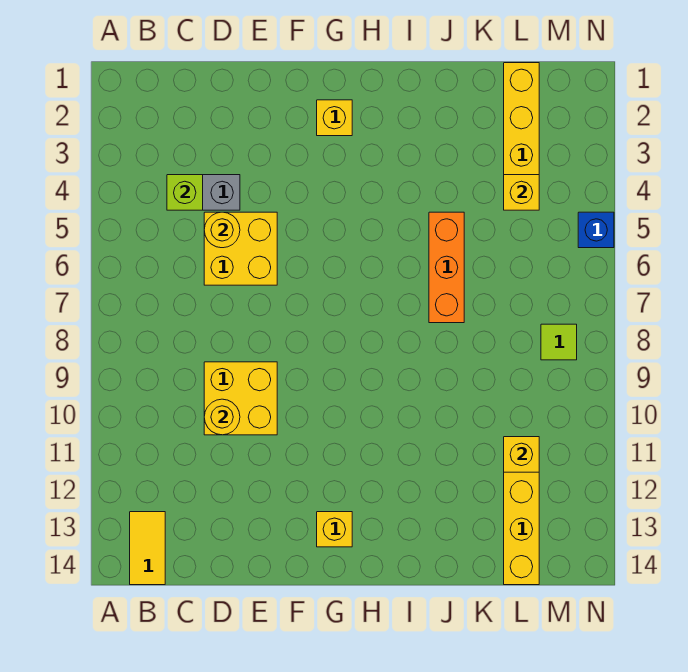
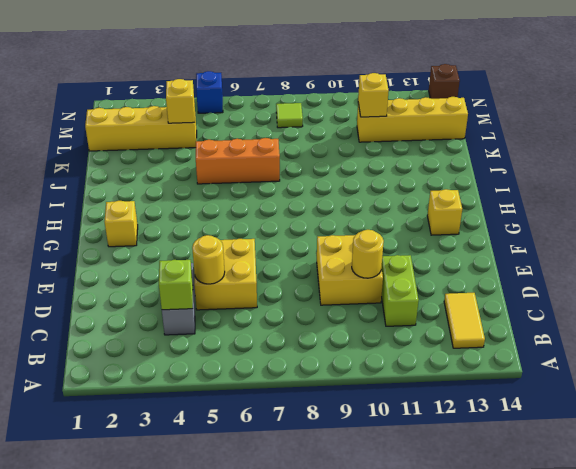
yellow tile B13:B14 level 1 -> yellow tile B13:C13 level 1
none -> lime brick C11:D11 level 1
none -> brown brick N14 level 1

